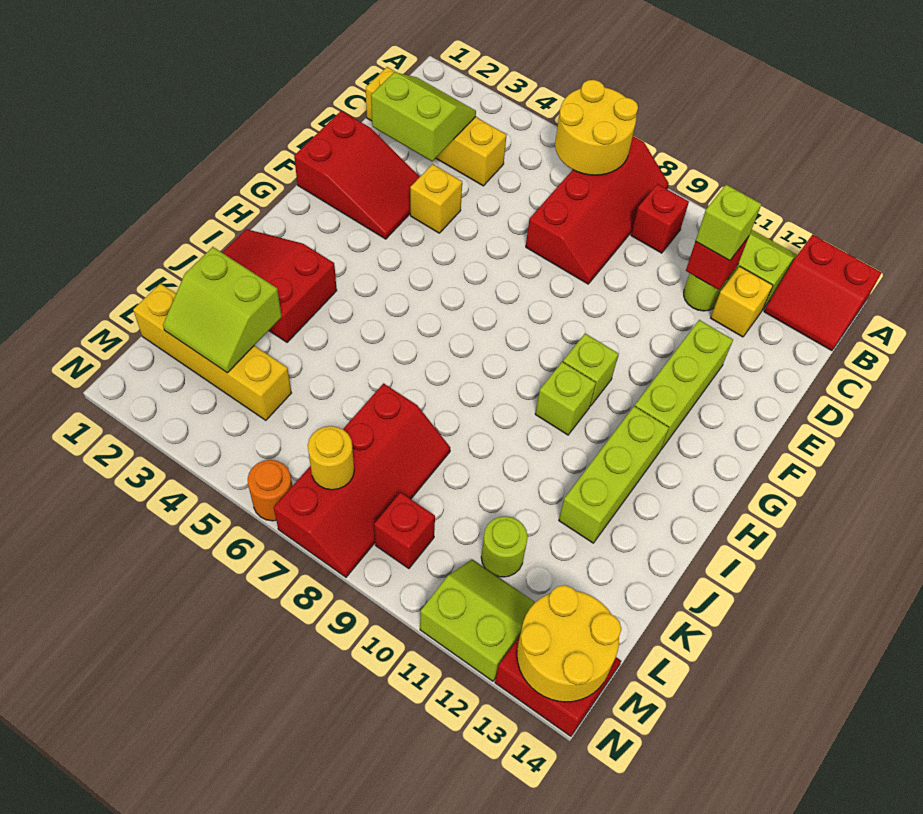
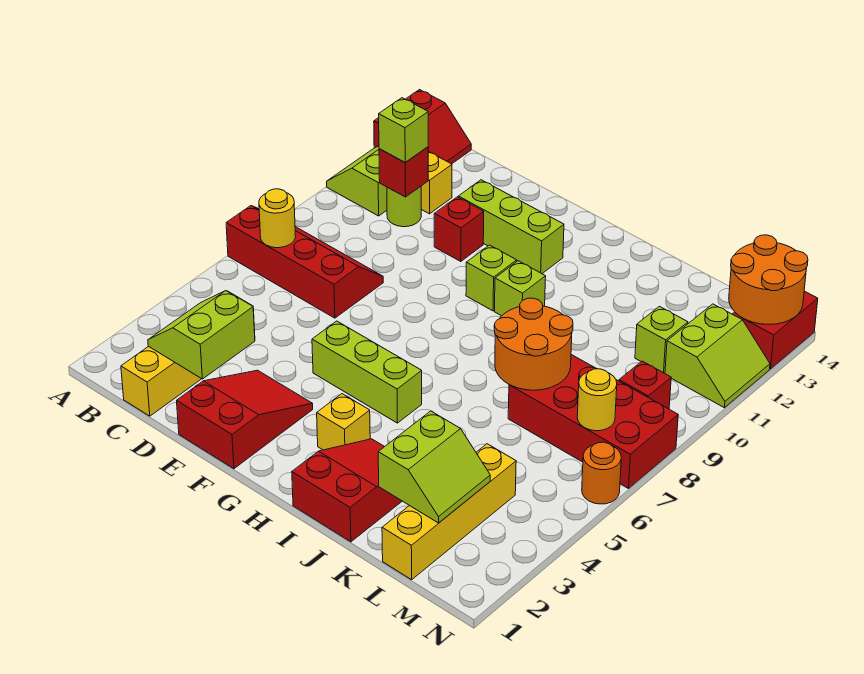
yellow round brick A6:B7 level 2 -> yellow round brick B7 level 2
red brick B9 level 1 -> red brick E11 level 1
yellow brick E4 level 1 -> yellow brick H3 level 1
lime brick H12:J12 level 1 -> lime brick F5:H5 level 1
red slope I1:J3 level 1 top 3 -> red slope I1:J3 level 1 top 1
none -> orange round brick J7:K8 level 2
red slope K7:N8 level 1 top 7 -> red brick K7:N8 level 1
lime round brick L11 level 1 -> lime brick L11 level 1
lime slope M11:N12 level 1 top N -> lime slope M11:N12 level 1 top M
yellow round brick M13:N14 level 2 -> orange round brick M13:N14 level 2

